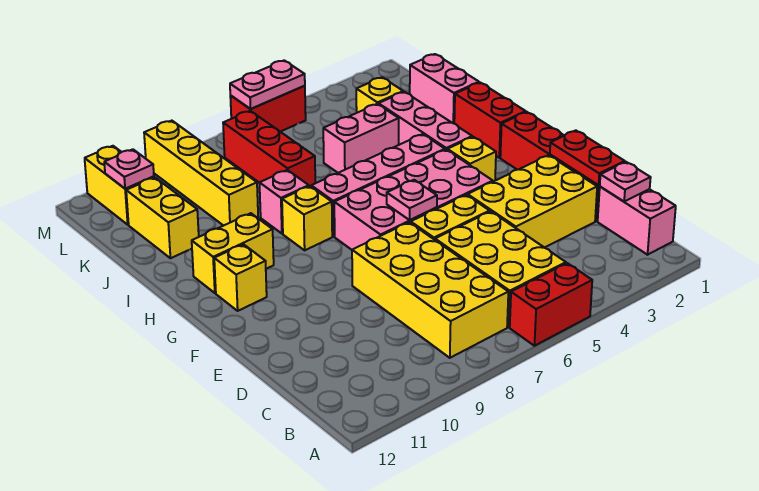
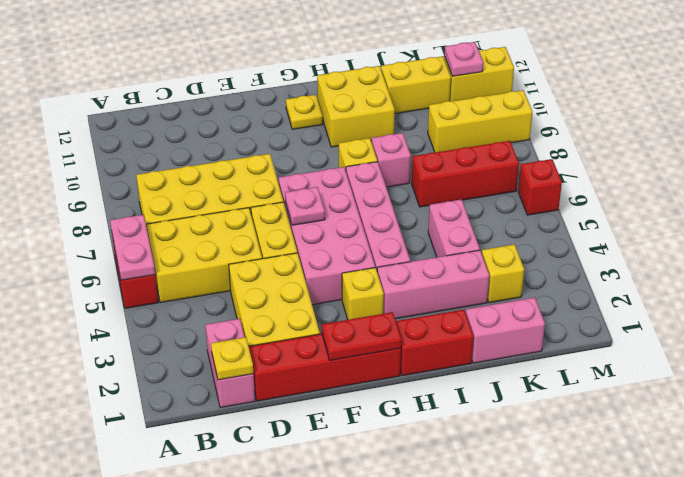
pink brick B1:C1 level 1 -> pink brick C1:C2 level 1
pink plate C1 level 2 -> yellow plate C1 level 2
red plate D1:E1 level 2 -> red plate F1:G1 level 2
yellow brick G11 level 1 -> yellow plate G11 level 1
yellow brick H10:H11 level 1 -> yellow brick H10:I11 level 1
yellow brick J9:M9 level 1 -> yellow brick K9:M9 level 1
red brick M5:M6 level 1 -> red brick M6 level 1
pink plate M5:M6 level 2 -> pink plate A5:A6 level 2

